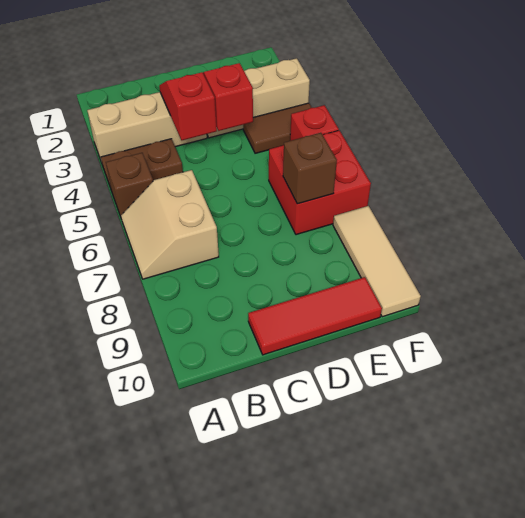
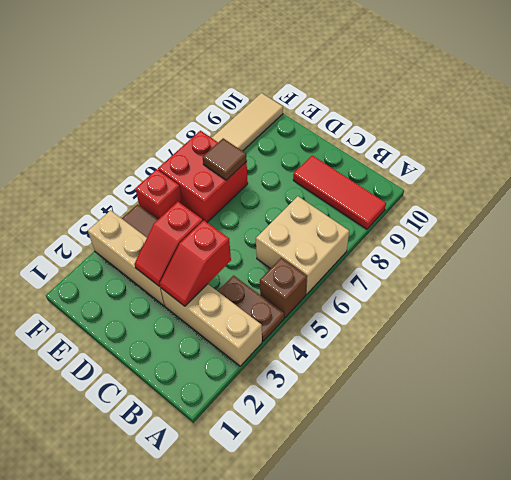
tan slope A6:B7 level 1 top B -> tan brick A6:B7 level 1
red tile C10:E10 level 1 -> red tile A9:C9 level 1
brown brick E7 level 2 -> brown tile E7 level 2

